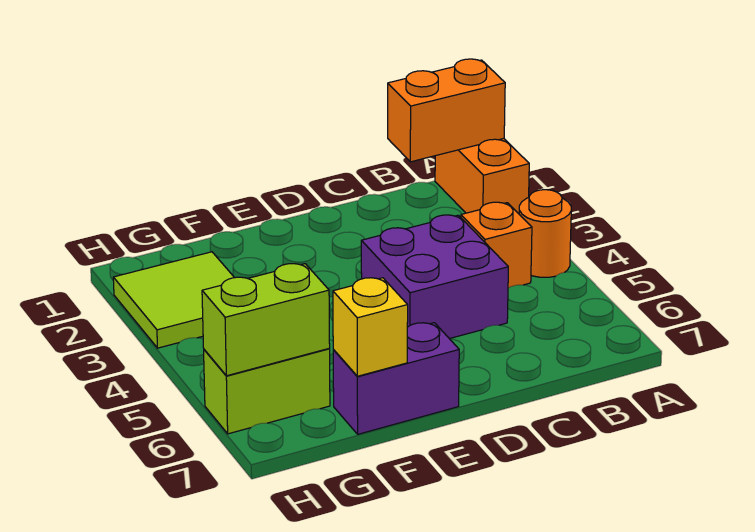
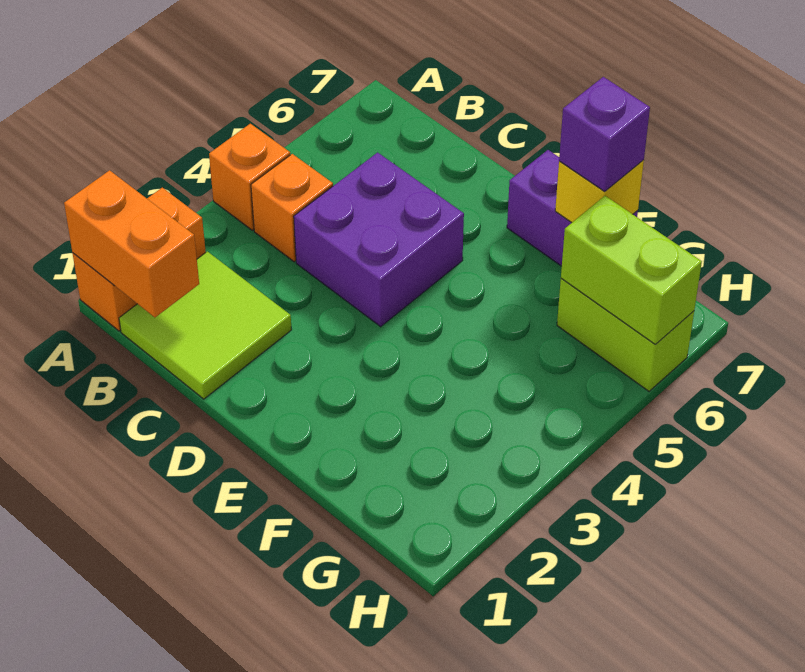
orange round brick A4 level 1 -> orange brick A4 level 1
none -> purple brick F7 level 3
lime tile G2:H3 level 1 -> lime tile B1:C2 level 1

